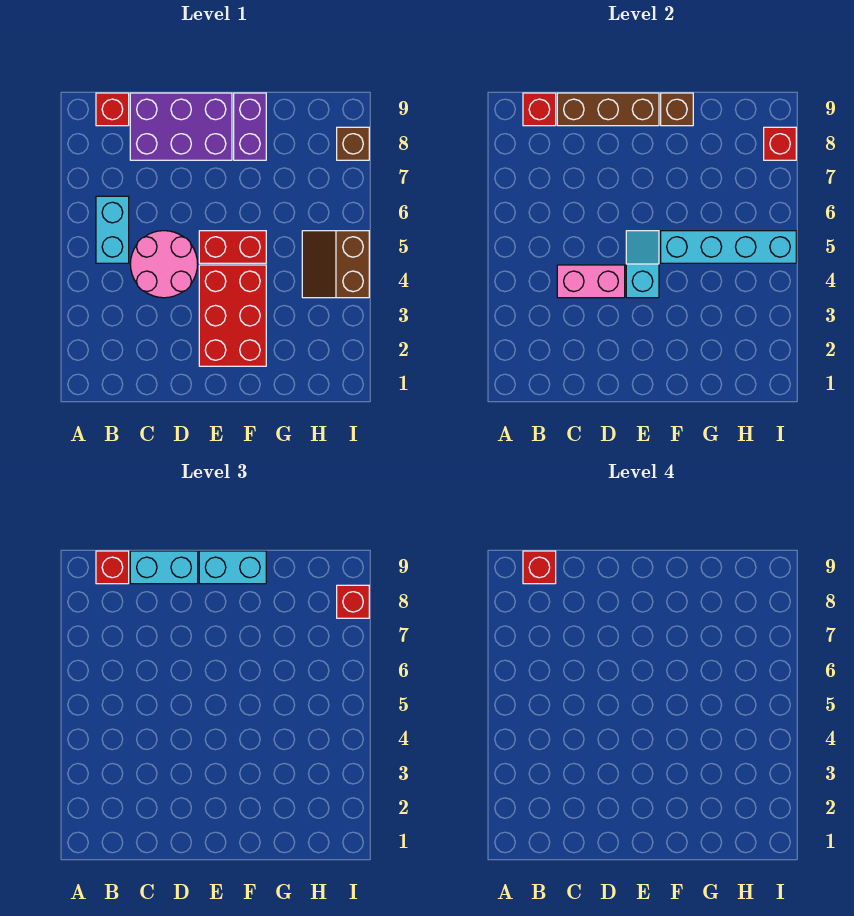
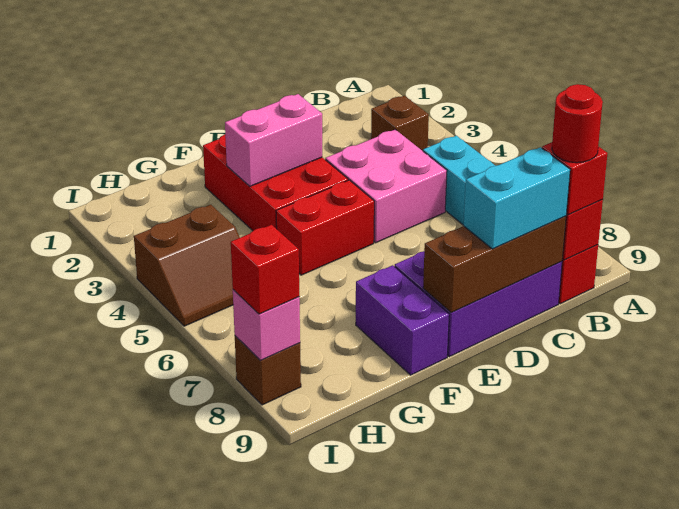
red brick B9 level 4 -> red round brick B9 level 4
pink round brick C4:D5 level 1 -> pink brick C4:D5 level 1
pink brick C4:D4 level 2 -> pink brick E3:F3 level 2
cyan slope E4:E5 level 2 top 4 -> none
cyan brick E9:F9 level 3 -> none
cyan brick F5:I5 level 2 -> none
brown brick F9 level 2 -> brown brick B3 level 1
brown slope H4:I5 level 1 top I -> brown slope H4:I5 level 1 top 4
red brick I8 level 2 -> pink brick I8 level 2

